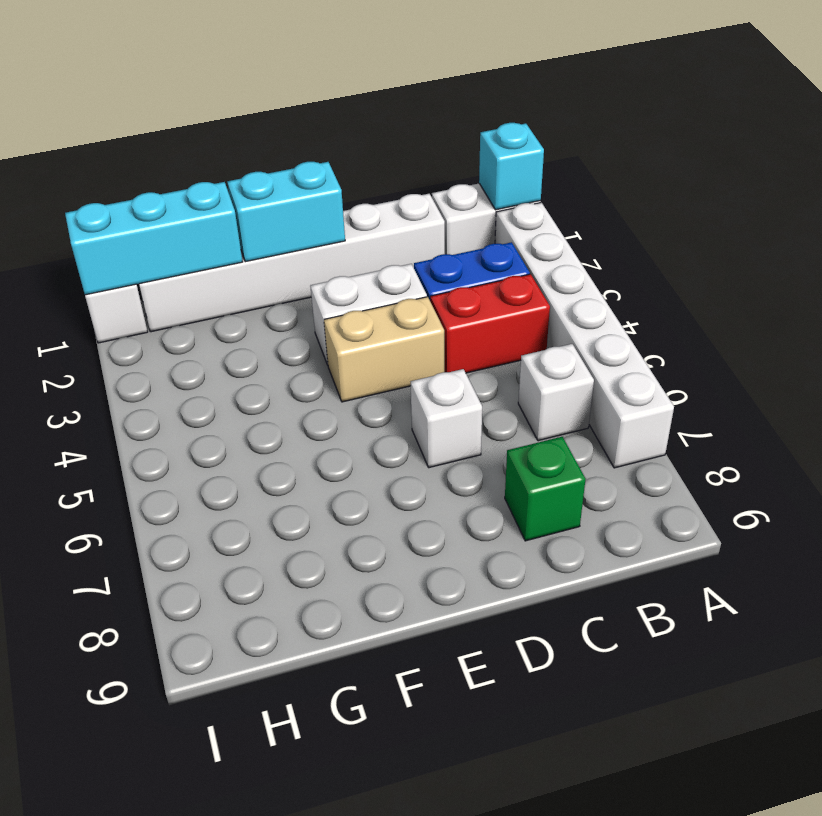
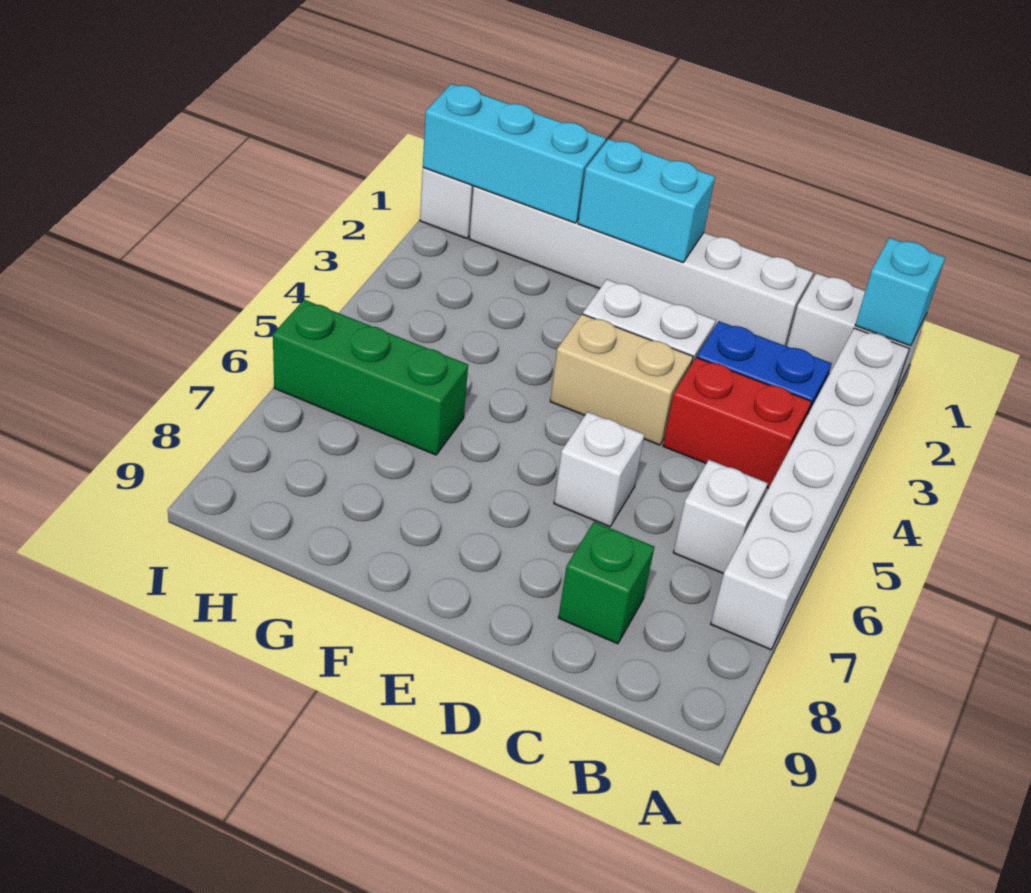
none -> green brick G6:I6 level 1

